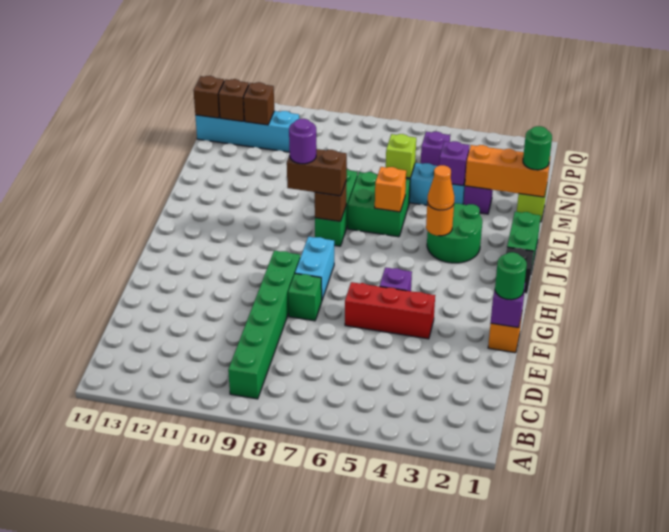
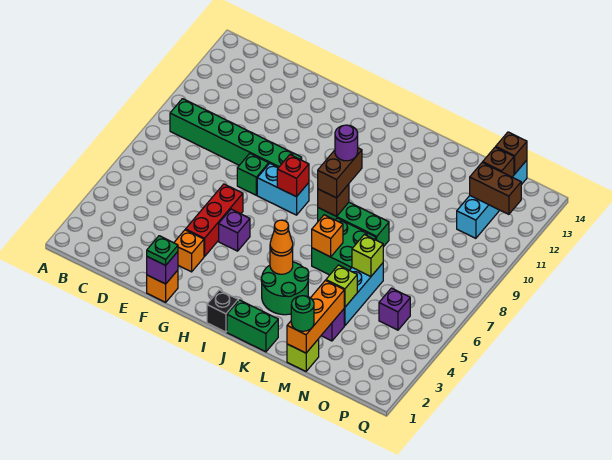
green round brick F1 level 3 -> green plate F1 level 3
none -> orange brick F3 level 1
none -> red brick H8 level 2
purple brick M4 level 2 -> lime brick M4 level 2
brown brick O12 level 2 -> brown brick O12:P12 level 2

